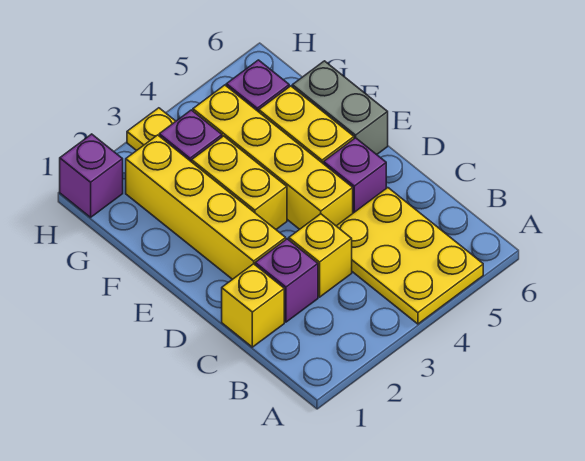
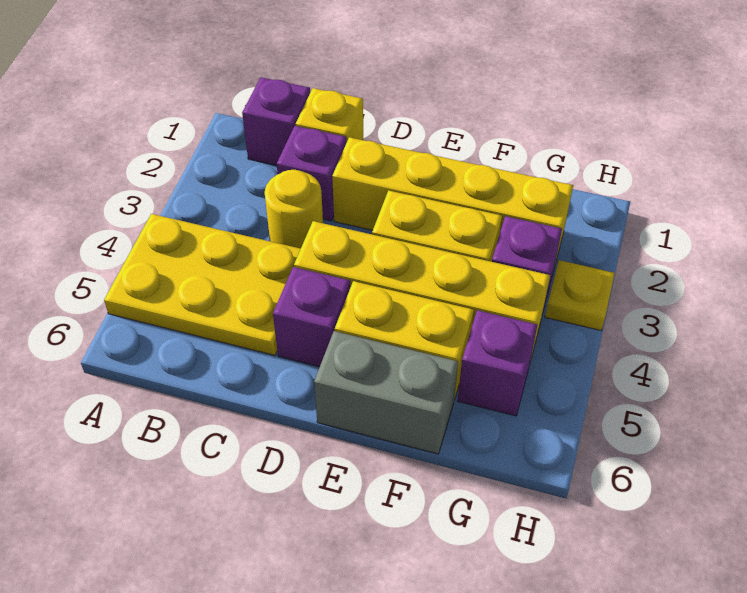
yellow brick C3 level 1 -> yellow round brick C3 level 1
purple brick H1 level 1 -> purple brick B1 level 1

